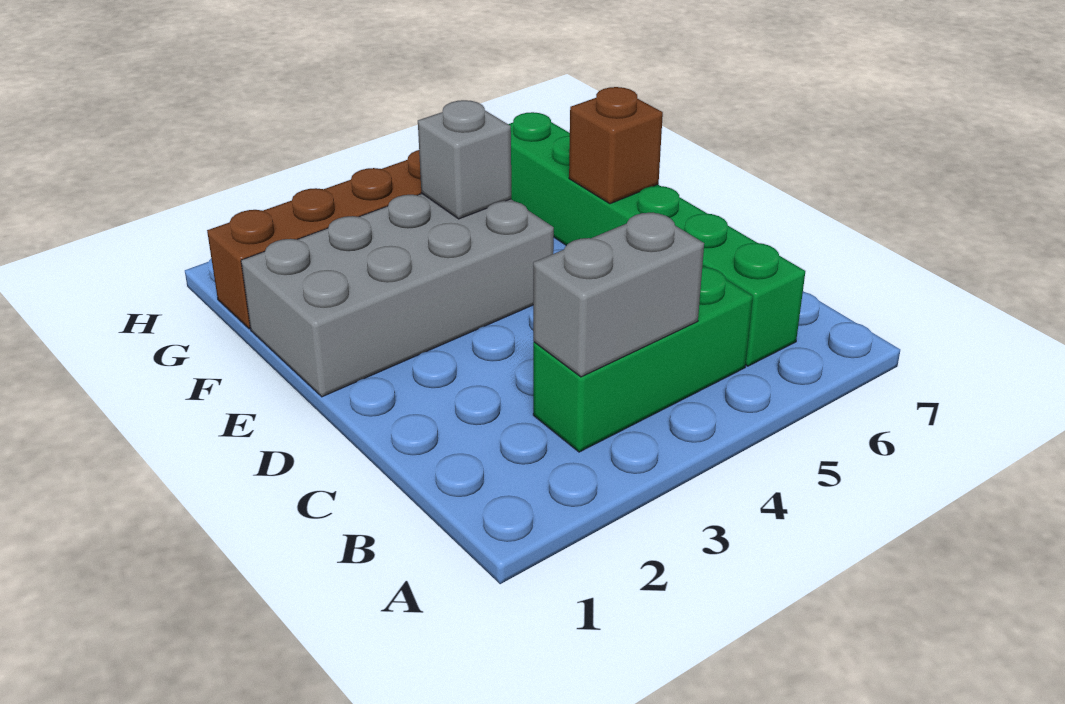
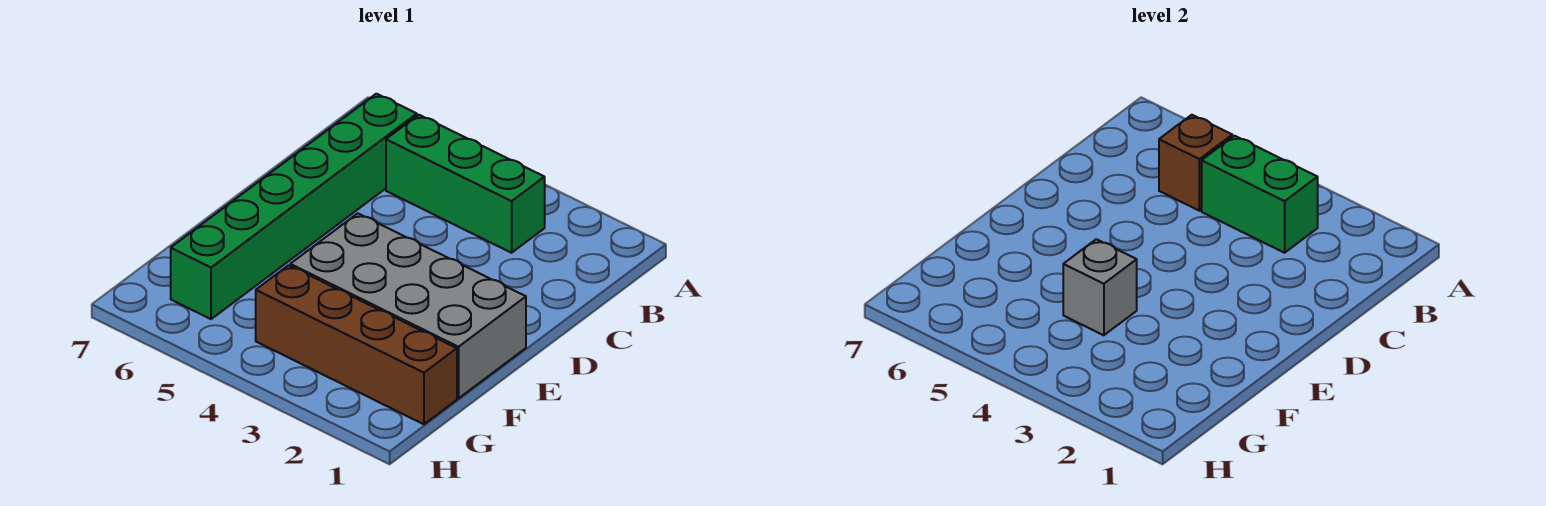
grey brick B3:B4 level 2 -> green brick B3:B4 level 2
brown brick E6 level 2 -> brown brick B5 level 2

